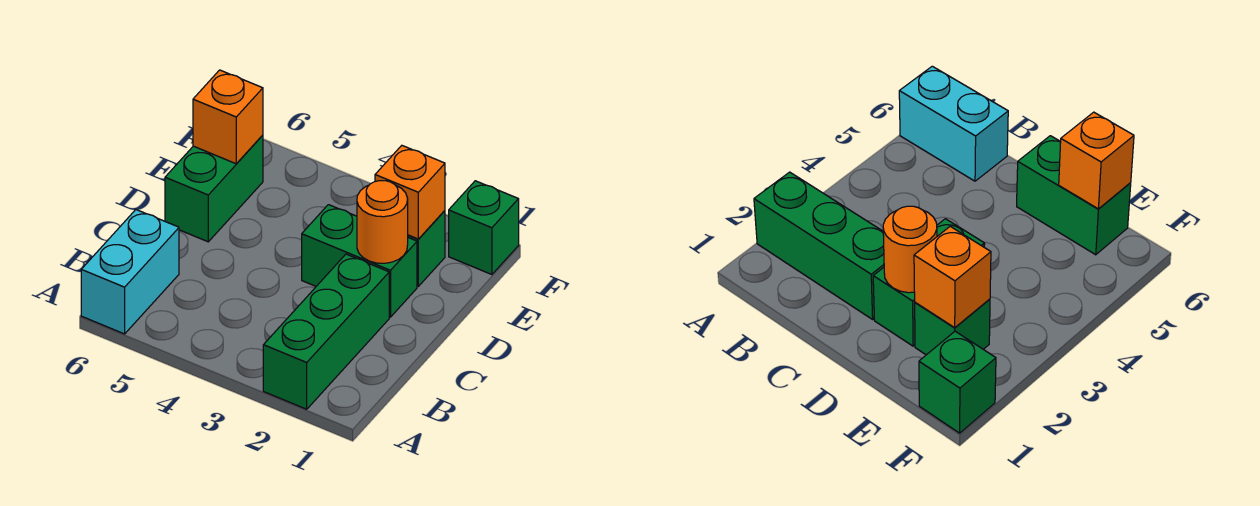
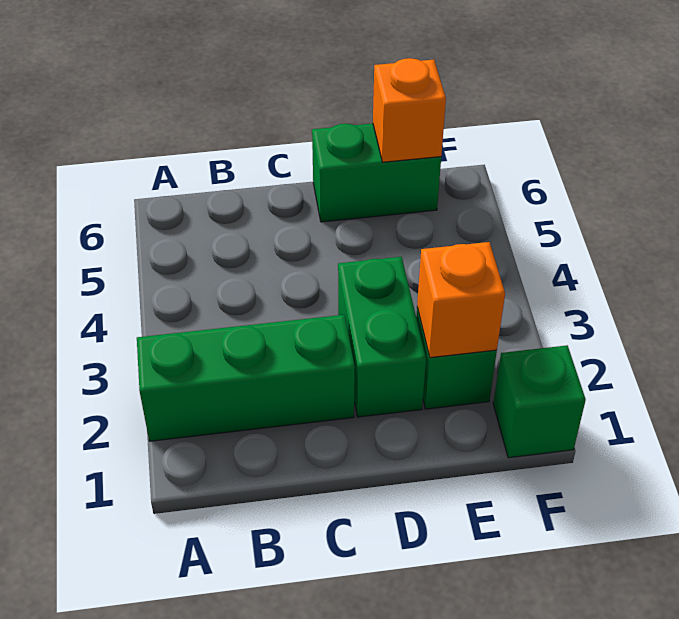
cyan brick A6:B6 level 1 -> none
orange round brick D2 level 2 -> none

